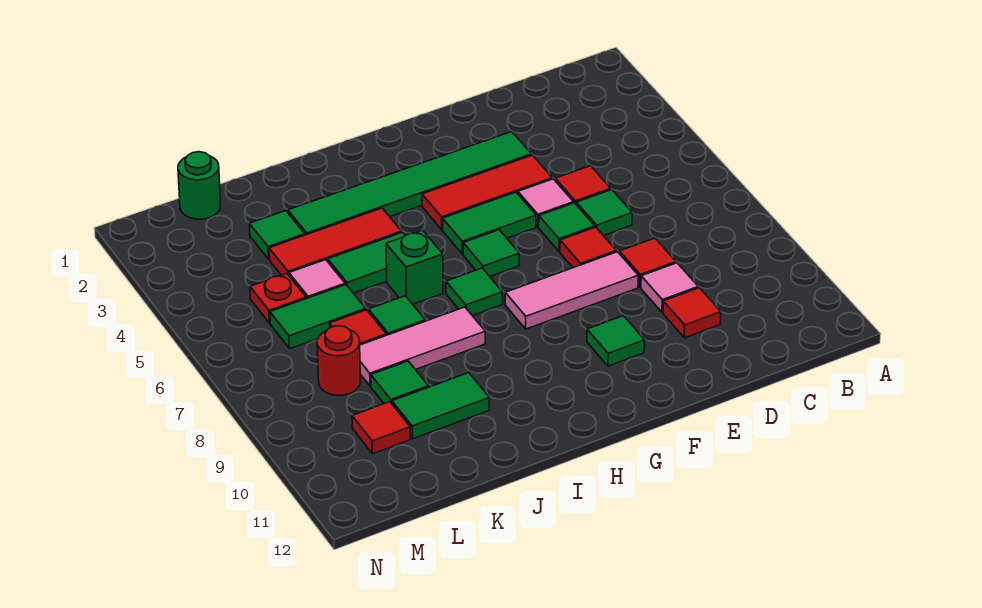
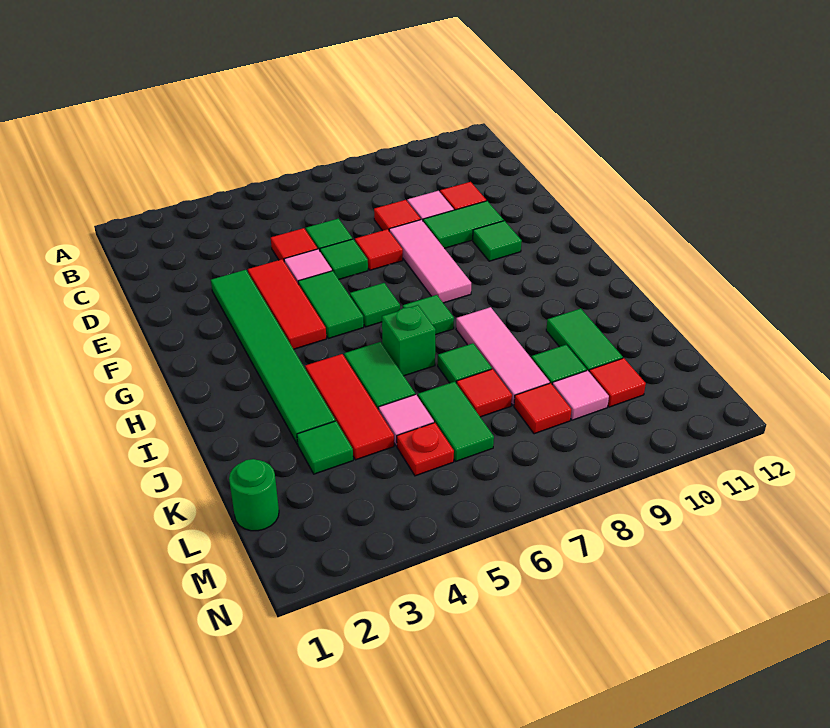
none -> green tile E9:E10 level 1
red round brick L8 level 1 -> red tile L8 level 1
none -> pink tile L9 level 1

